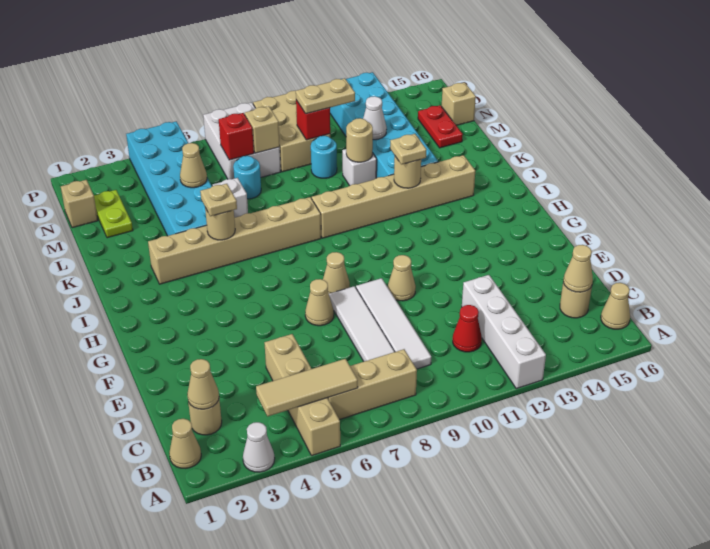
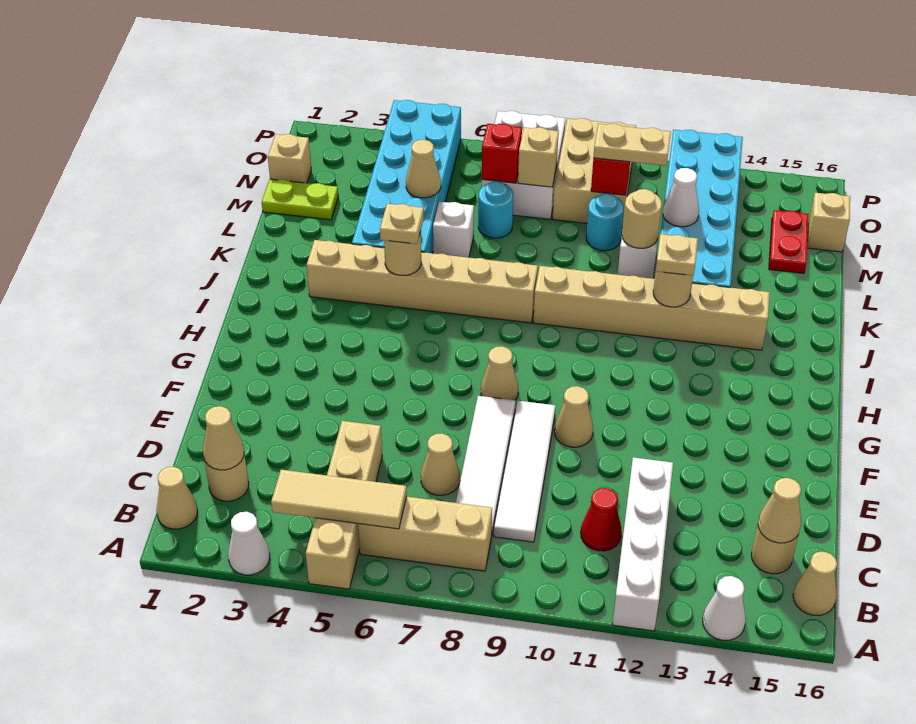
none -> white cone A14 level 1
tan cone F7 level 1 -> tan cone D7 level 1
lime plate M2:N2 level 1 -> lime plate M1:M2 level 1

